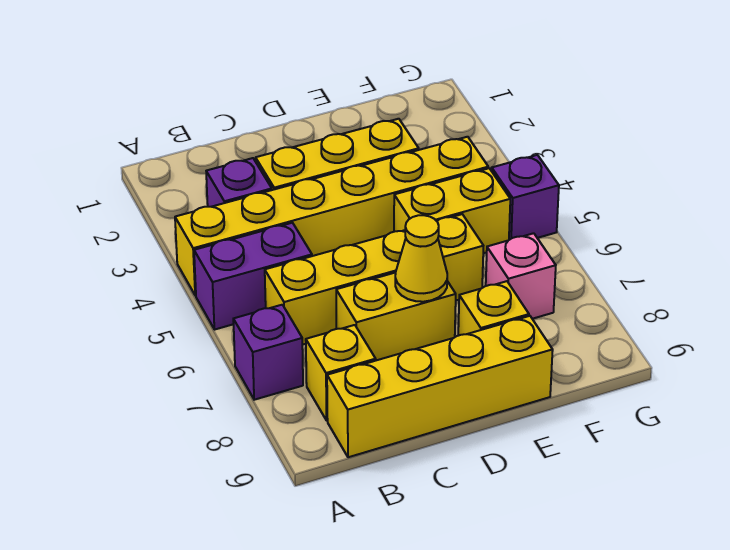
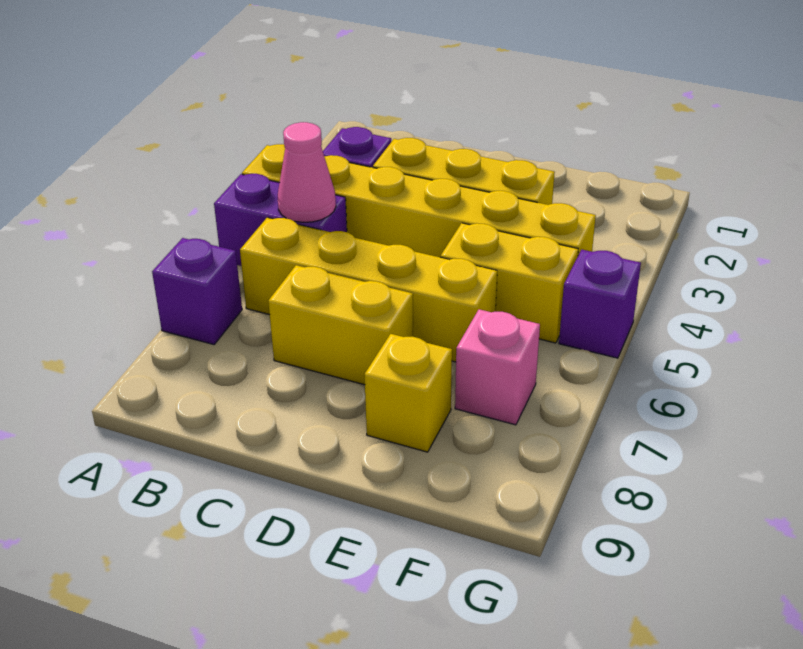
none -> pink cone B5 level 2
yellow brick B8 level 1 -> none
yellow brick B9:E9 level 1 -> none
yellow cone D7 level 2 -> none

